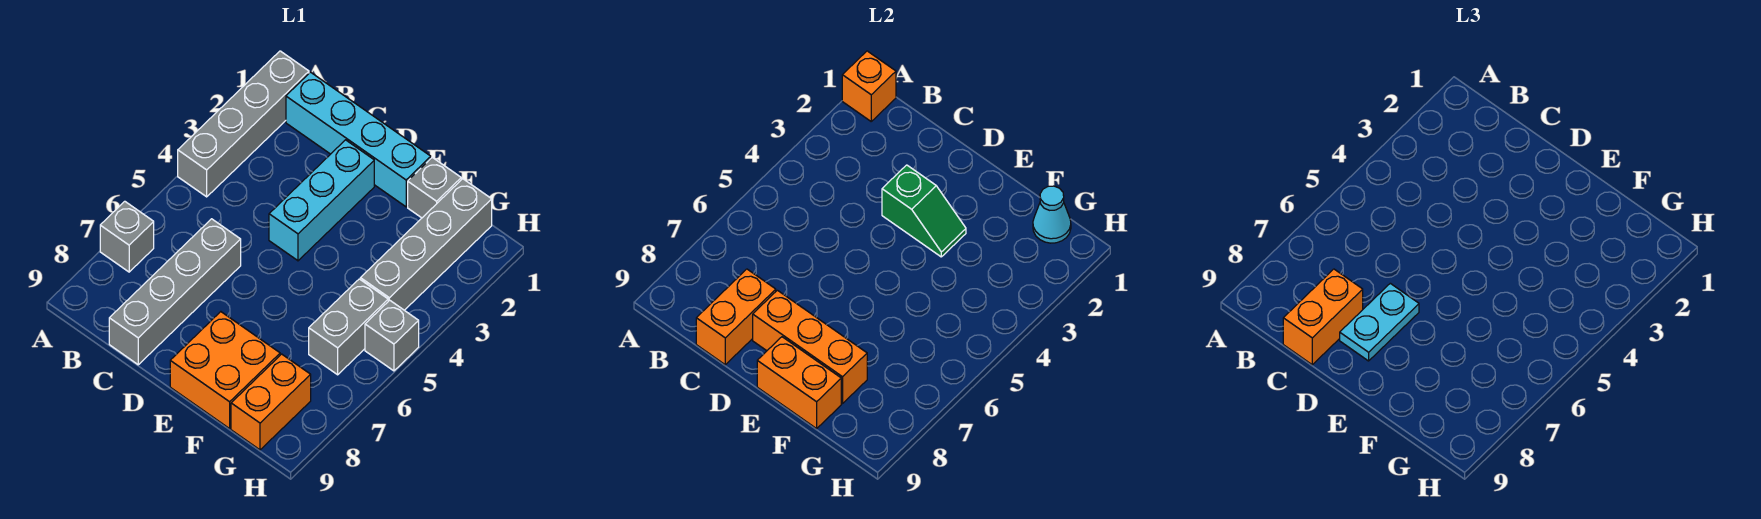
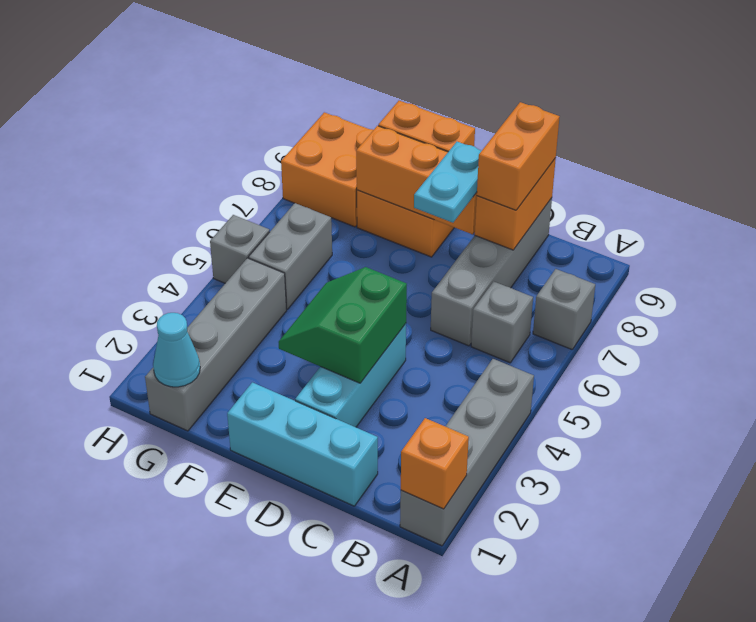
cyan brick B1:E1 level 1 -> cyan brick C1:E1 level 1
green slope D3:E3 level 2 top D -> green slope D3:E4 level 2 top D
grey brick F1 level 1 -> grey brick B6 level 1
orange brick G8:G9 level 1 -> orange brick G8:H9 level 1

